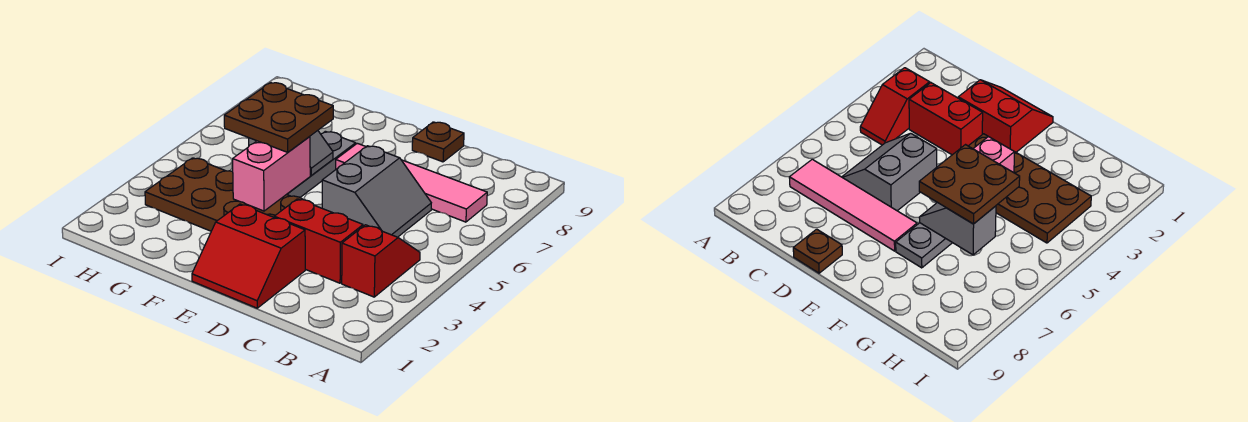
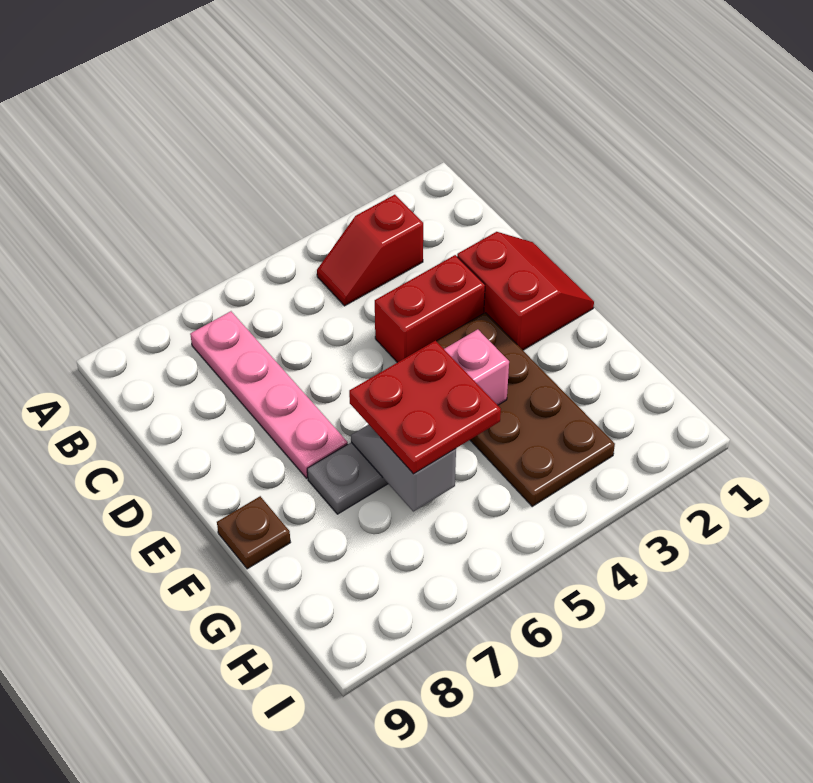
pink tile B7:E7 level 1 -> pink plate B7:E7 level 1
red brick C3:D3 level 1 -> red brick D3:D4 level 1
grey slope C5:D6 level 1 top D -> none
brown plate D9 level 1 -> brown plate F9 level 1
brown plate F5:G6 level 3 -> red plate F5:G6 level 3

